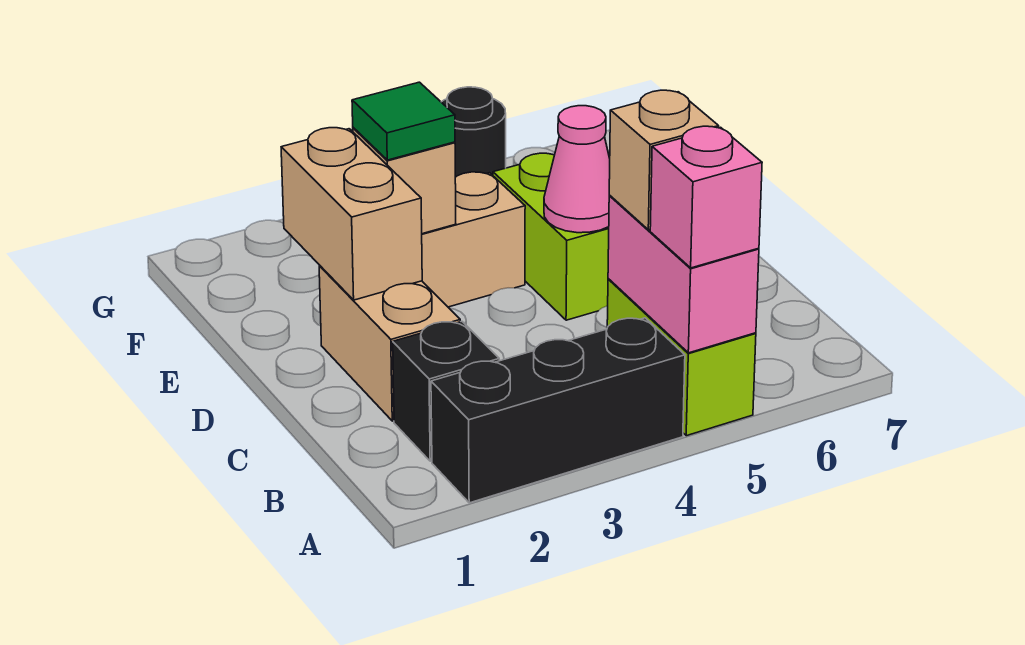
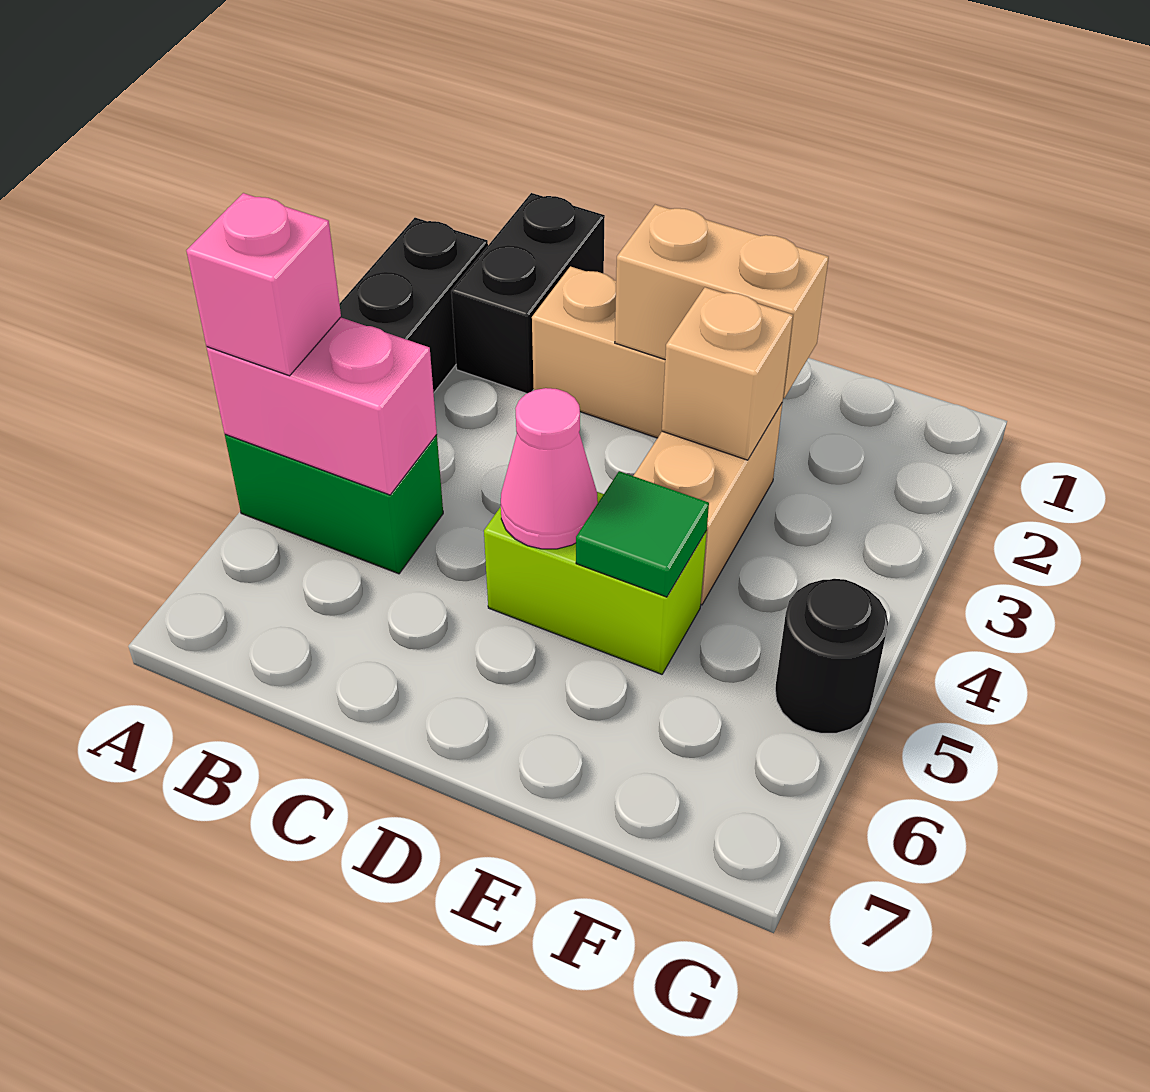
lime brick A5:B5 level 1 -> green brick A5:B5 level 1
black brick B2 level 1 -> black brick B1:B2 level 1
tan brick B5 level 3 -> none
green tile E3 level 3 -> green tile E5 level 2

